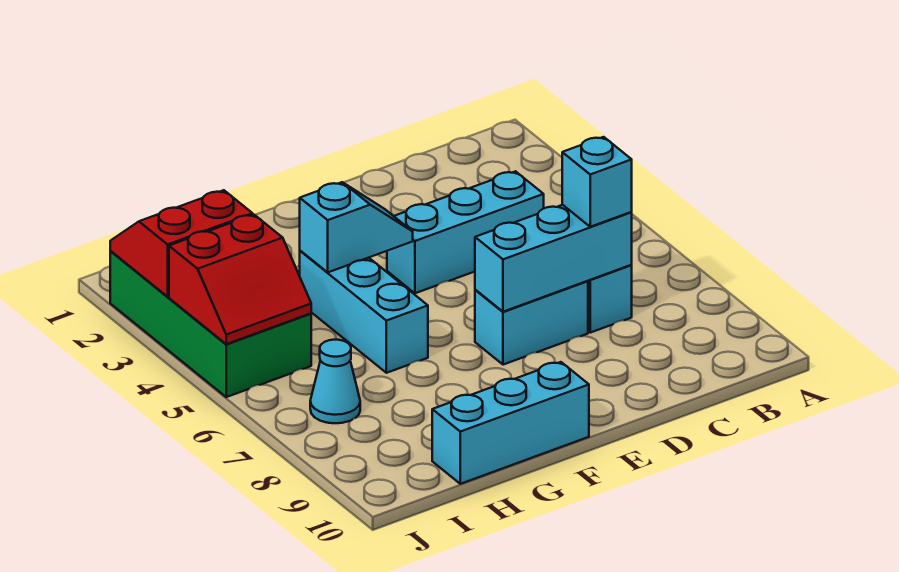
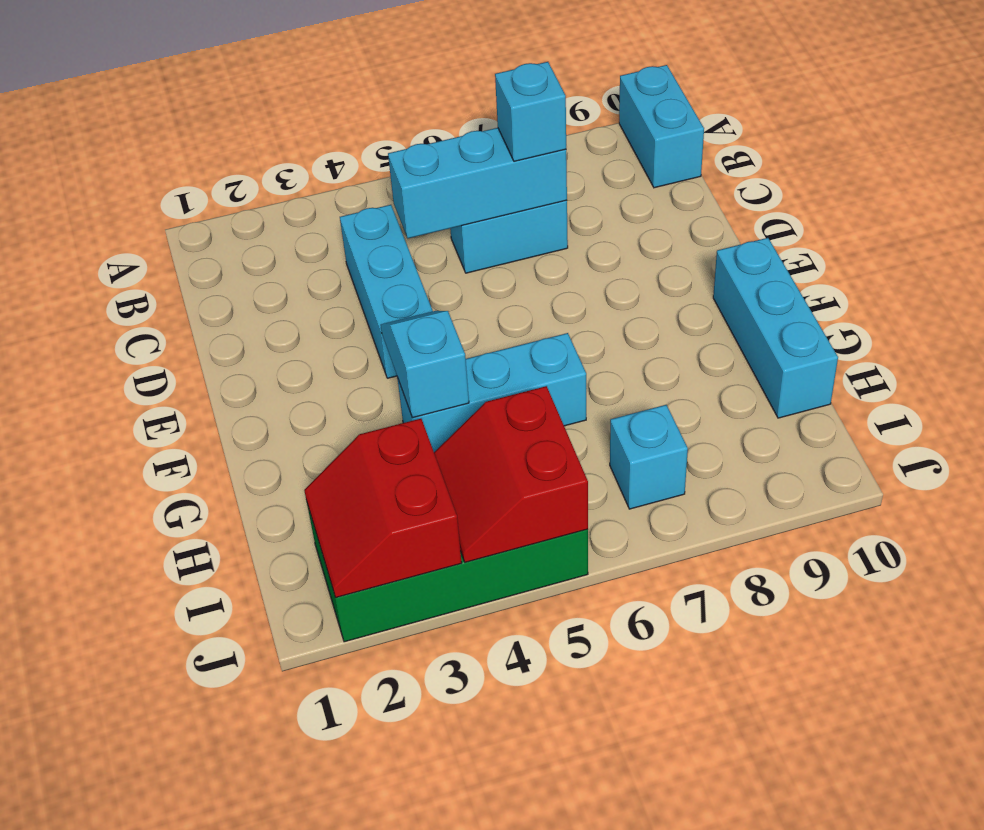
cyan brick C7:E7 level 2 -> cyan brick C5:C7 level 2
cyan brick D7:E7 level 1 -> cyan brick A10:B10 level 1
red slope I4:J5 level 2 top 4 -> red slope I4:J5 level 2 top 5
cyan cone I7 level 1 -> cyan brick I7 level 1

